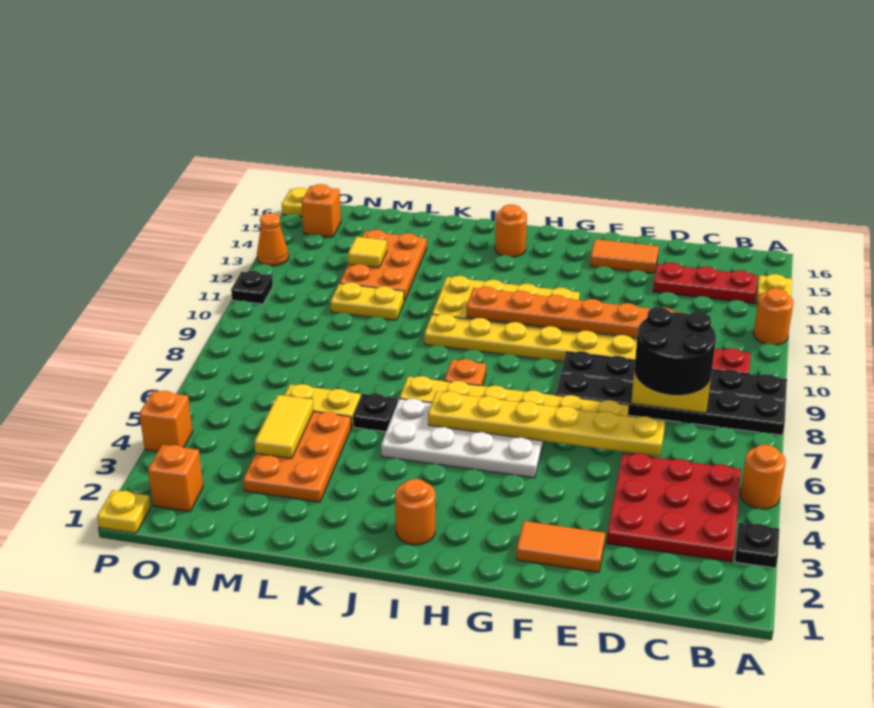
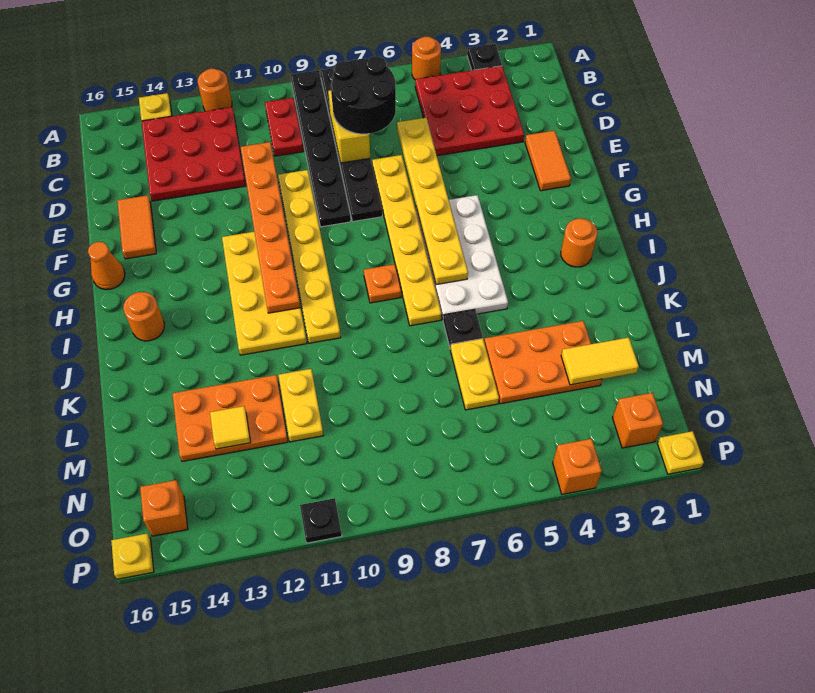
red plate B14:D14 level 1 -> red plate B12:D14 level 1
yellow tile M4:M5 level 2 -> yellow tile M2:M3 level 2
orange cone P13 level 1 -> orange cone G16 level 1

